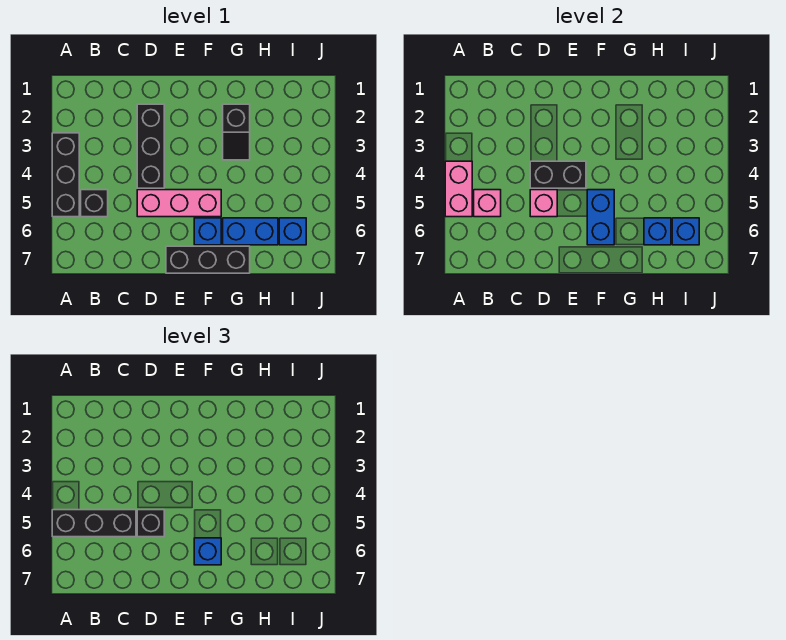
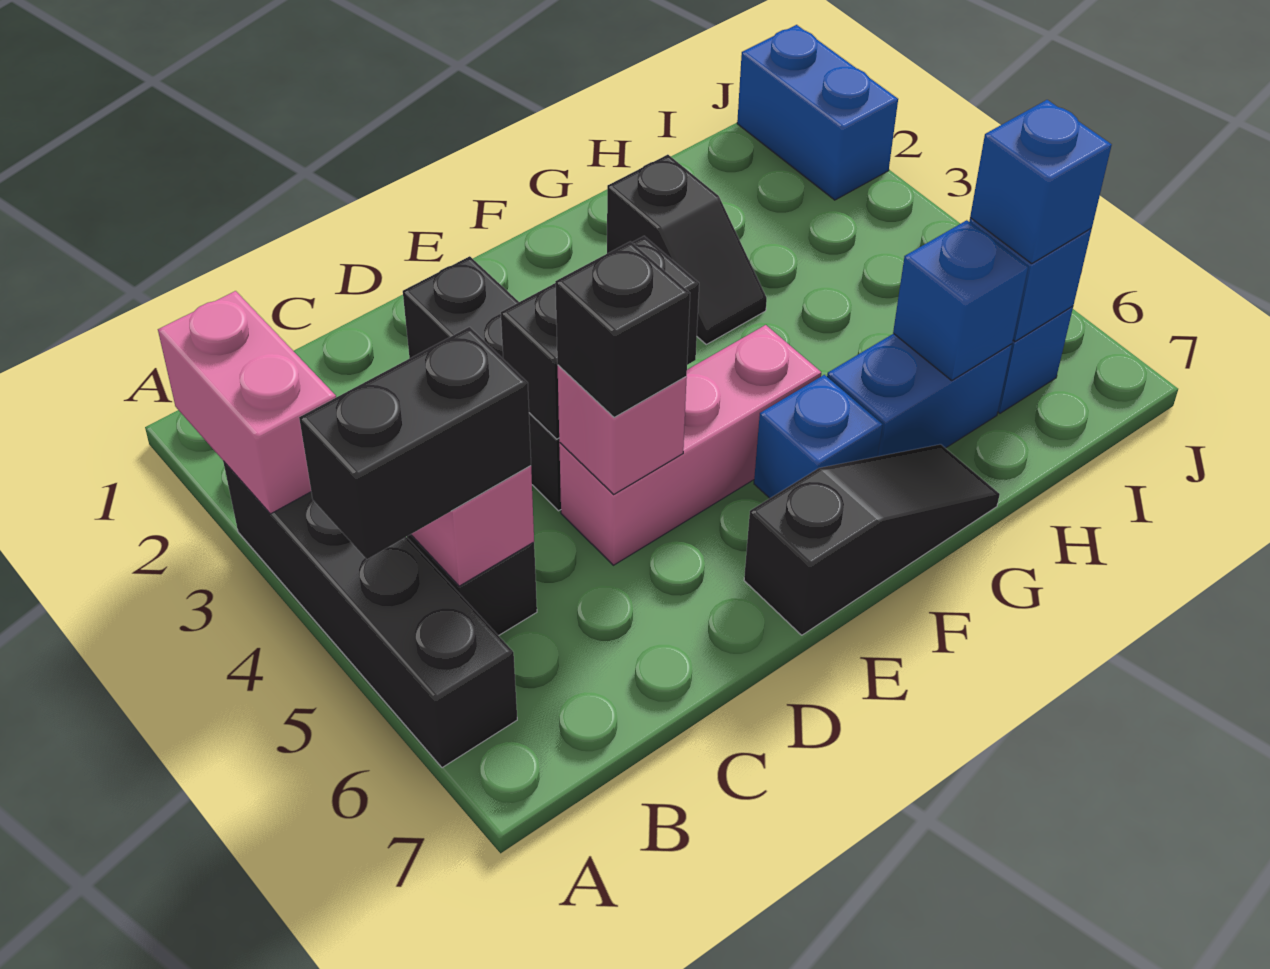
black brick A3:A5 level 1 -> black brick A3:A6 level 1
pink brick A4:A5 level 2 -> pink brick A2:A3 level 2
black brick A5:C5 level 3 -> black brick A5:B5 level 3
black brick E7:G7 level 1 -> black slope E7:G7 level 1 top E
blue brick F5:F6 level 2 -> blue brick J1:J2 level 1
blue brick F6 level 3 -> blue brick I6 level 3

